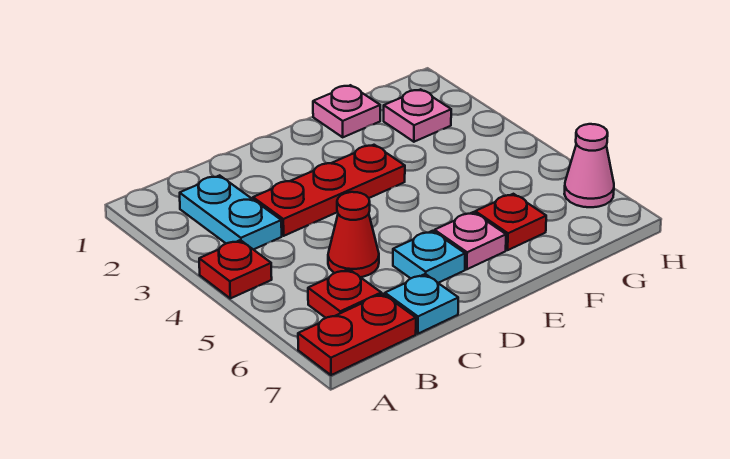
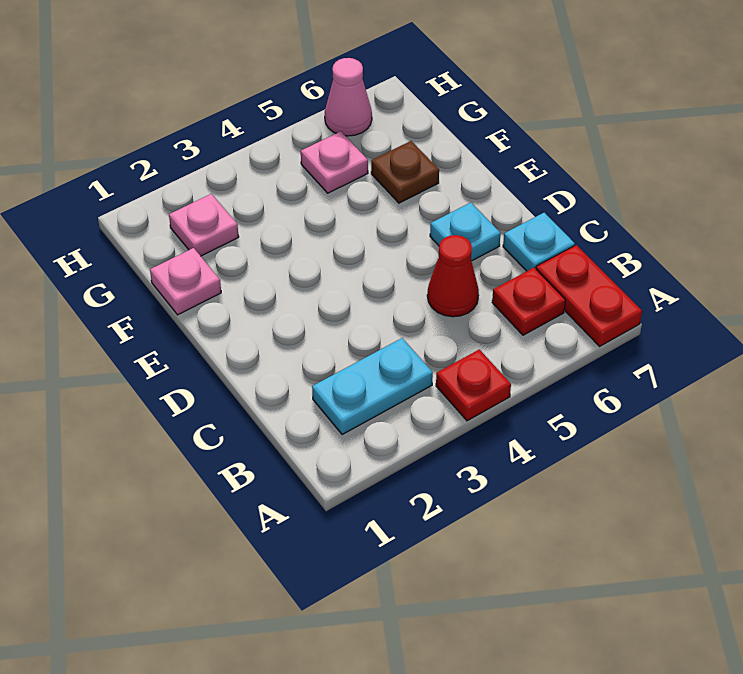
red plate C3:E3 level 1 -> none
pink plate E6 level 1 -> pink plate G5 level 1
red plate F6 level 1 -> brown plate F6 level 1

